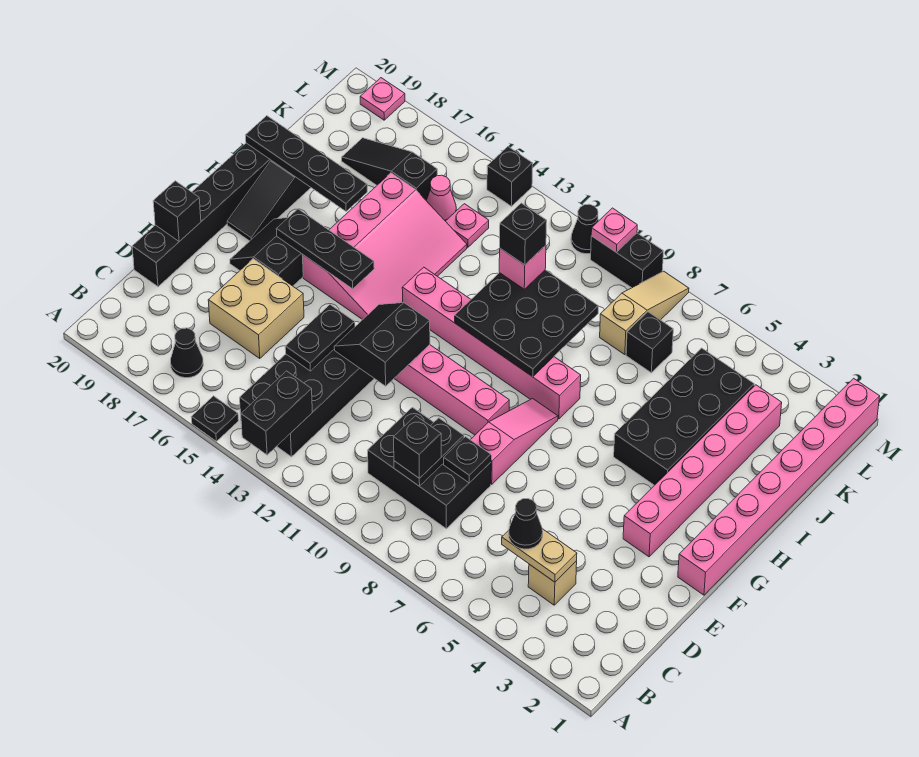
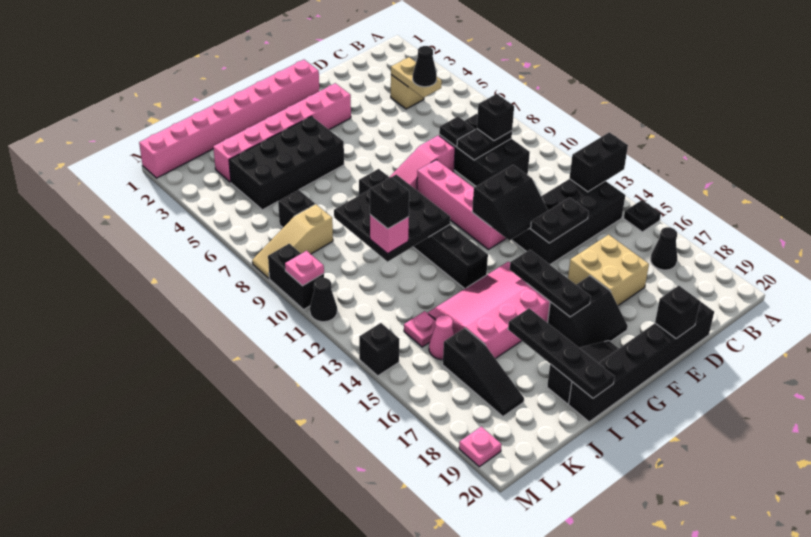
pink brick H8:H13 level 1 -> black brick H8:H13 level 1

